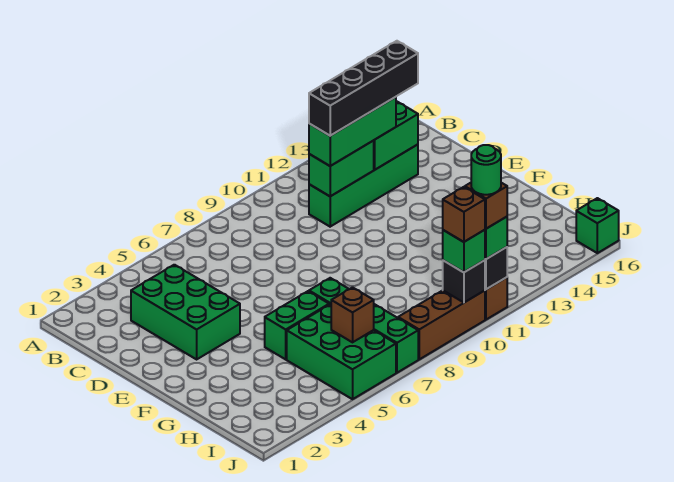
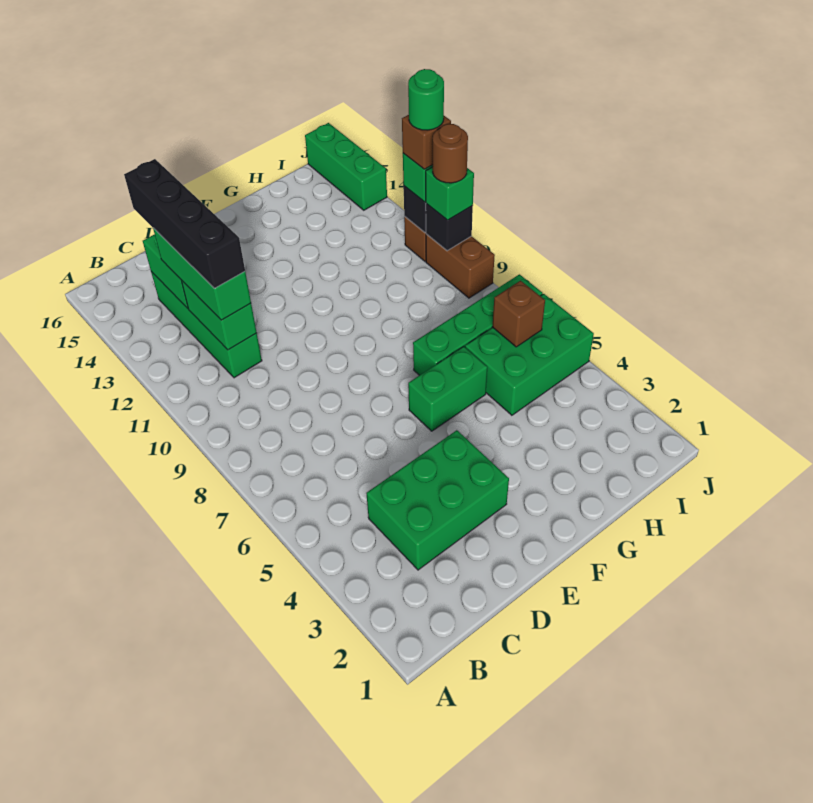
green brick G5:G6 level 1 -> green brick F6:G6 level 1
brown brick J8:J10 level 1 -> brown brick J9:J10 level 1
brown brick J10 level 4 -> brown round brick J10 level 4
green brick J16 level 1 -> green brick J14:J16 level 1

